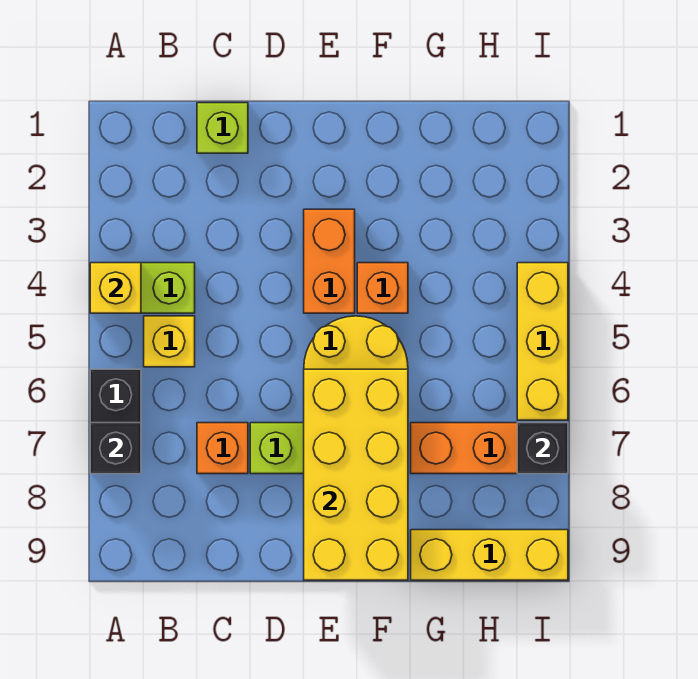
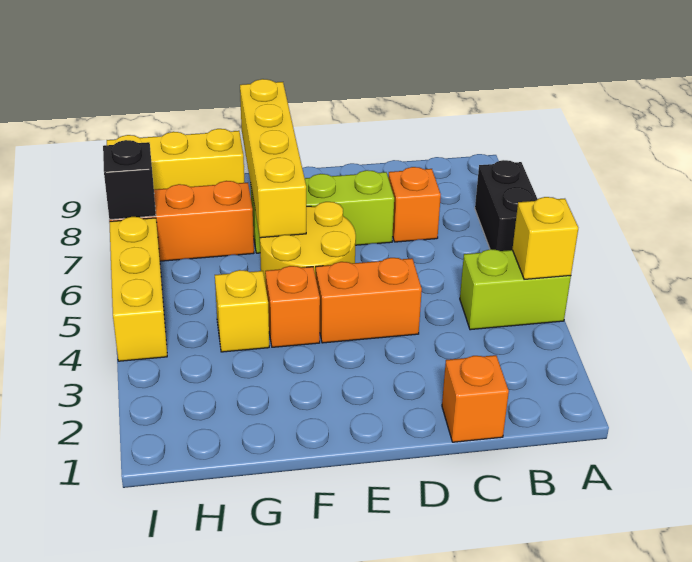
black brick A7 level 2 -> none
yellow brick B5 level 1 -> yellow brick G4 level 1
lime brick C1 level 1 -> orange brick C1 level 1
orange brick E3:E4 level 1 -> orange brick D4:E4 level 1
yellow brick E6:F9 level 2 -> yellow brick F6:F9 level 2

